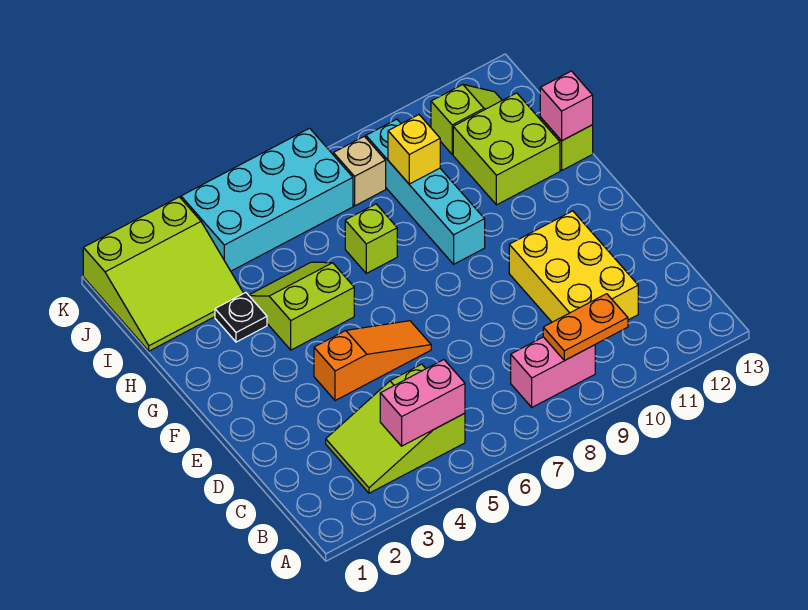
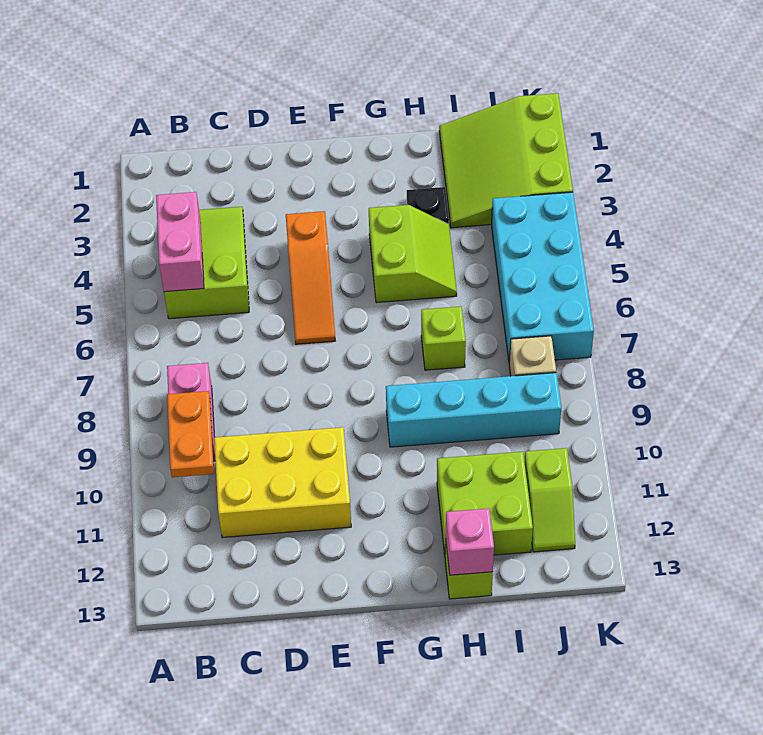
yellow brick I9 level 2 -> none

